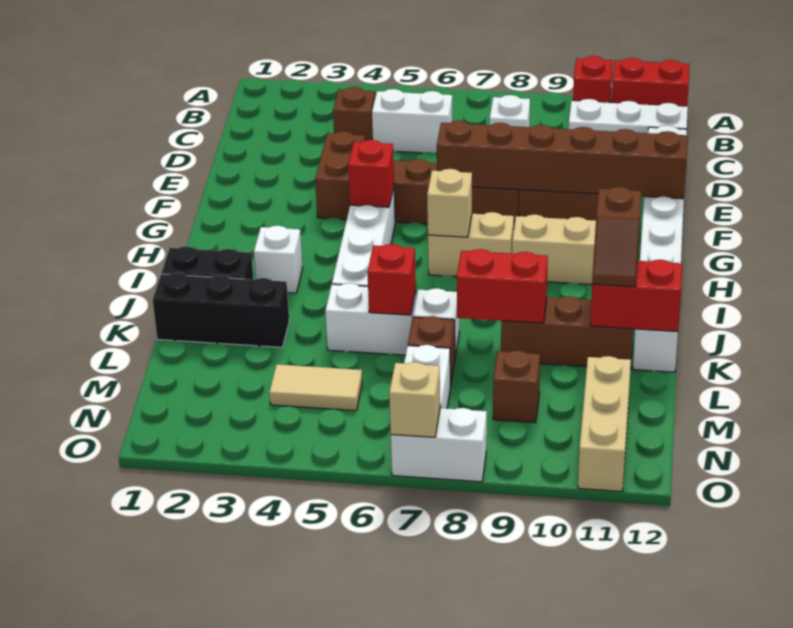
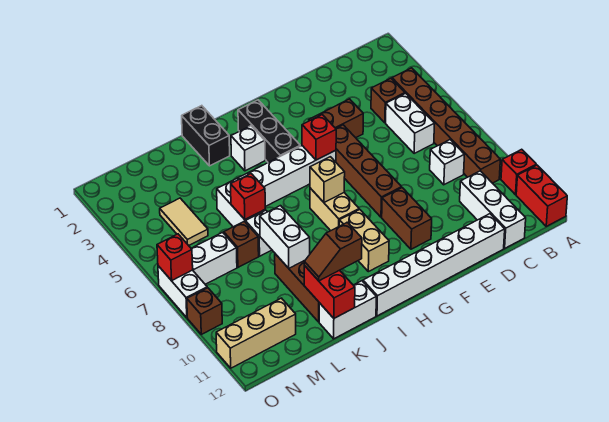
brown brick F7:F12 level 2 -> brown brick B4:B9 level 1
black brick K1:K3 level 1 -> black brick H2:H4 level 1
red brick K8:K9 level 2 -> white brick K8:K9 level 2
brown brick M9 level 1 -> brown brick O9 level 1
tan brick O7 level 2 -> red brick O7 level 2

